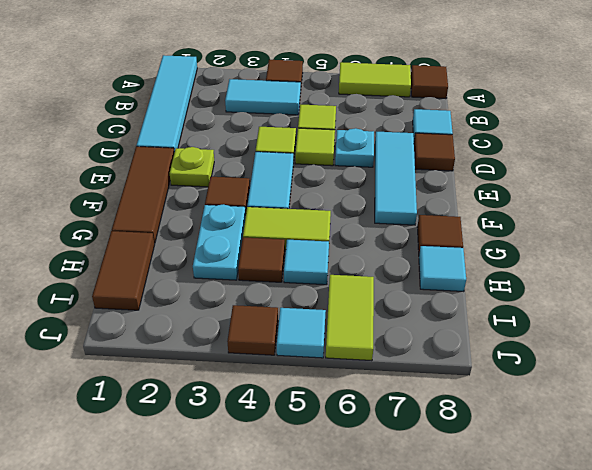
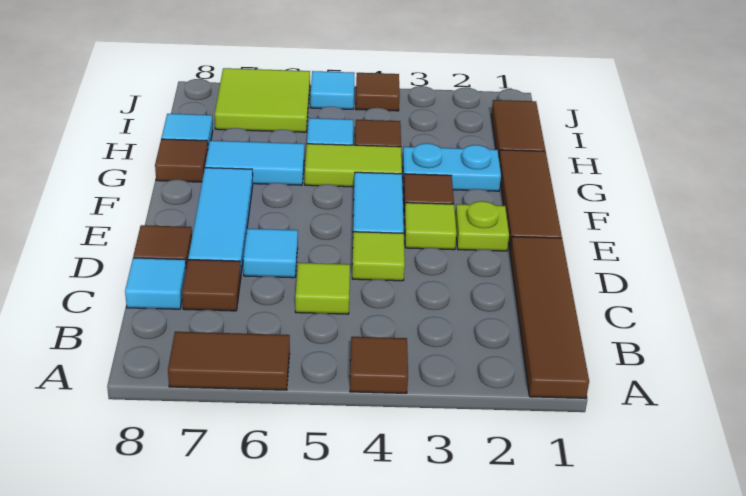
cyan tile A1:D1 level 1 -> brown tile A1:D1 level 1
lime tile A6:A7 level 1 -> brown tile A6:A7 level 1
brown tile A8 level 1 -> brown tile C7 level 1
cyan tile B3:B4 level 1 -> cyan tile G6:G7 level 1
lime tile D5 level 1 -> lime tile E3 level 1
cyan plate D6 level 1 -> cyan tile D6 level 1
cyan plate G3:H3 level 1 -> cyan plate G2:G3 level 1
lime tile I6:J6 level 1 -> lime tile I6:J7 level 1

